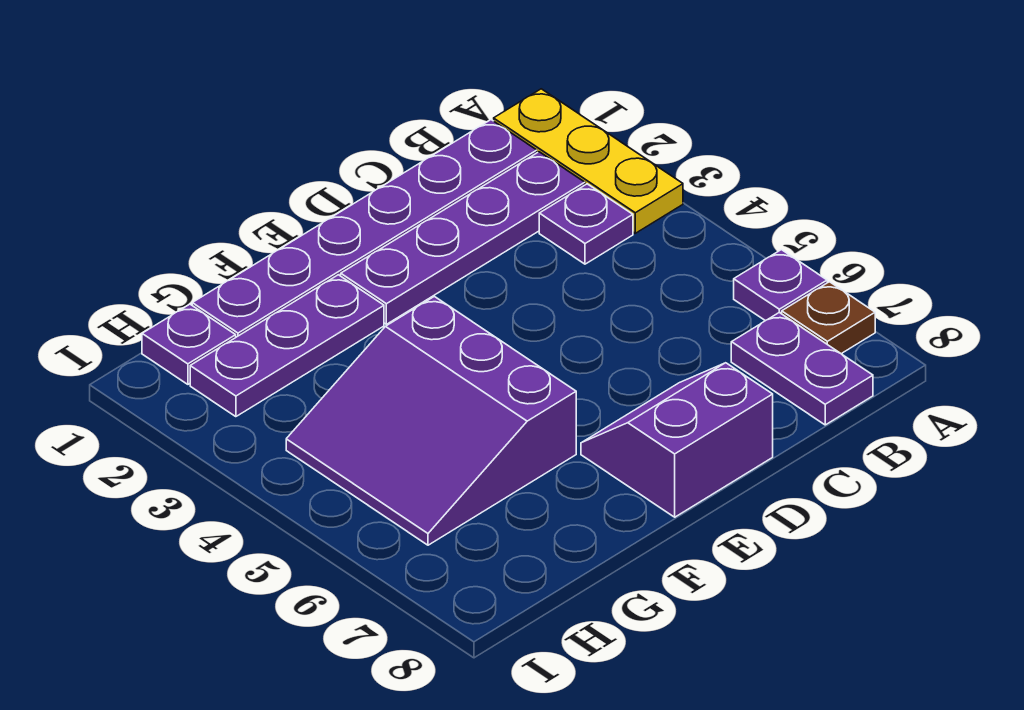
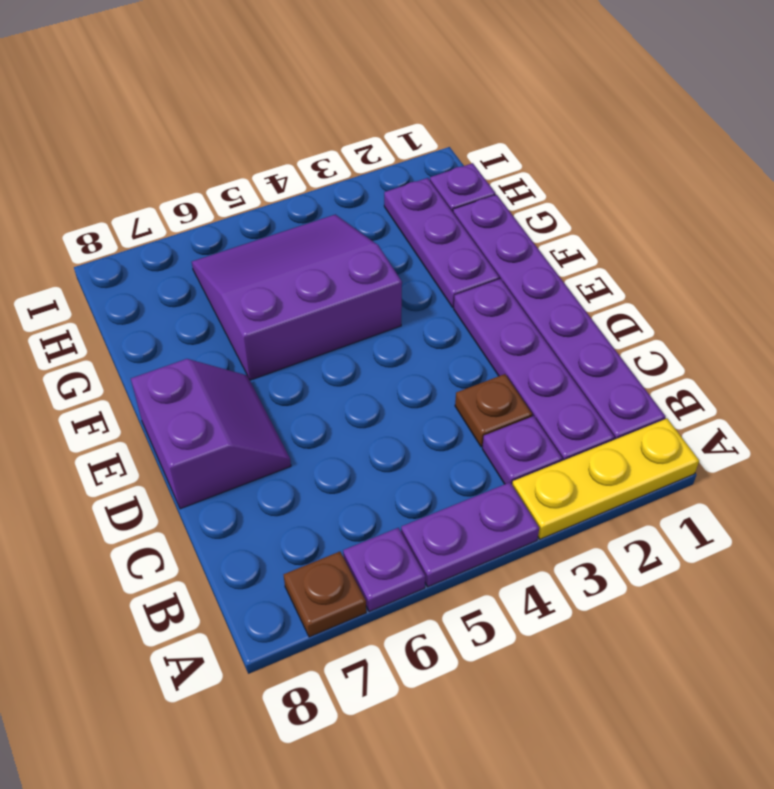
purple plate B7:B8 level 1 -> purple plate A4:A5 level 1
none -> brown plate C3 level 1

